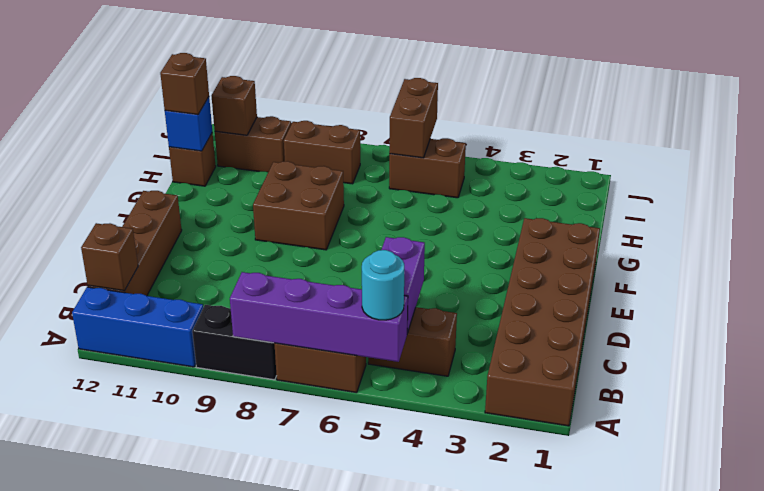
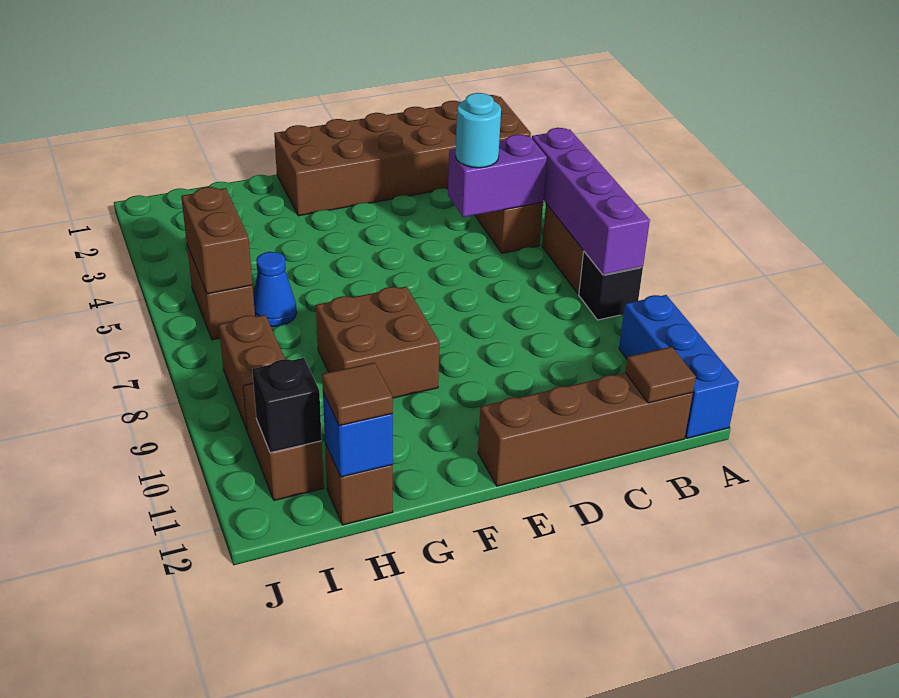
cyan round brick A5 level 3 -> cyan round brick C5 level 3
black brick A8:A9 level 1 -> black brick A8 level 1
brown brick B12 level 2 -> brown tile B12 level 2
none -> blue cone H6 level 1
brown brick H12 level 3 -> brown tile H12 level 3
brown brick I6:J6 level 2 -> brown brick I5:I6 level 2
brown brick I11 level 2 -> black brick I11 level 2

